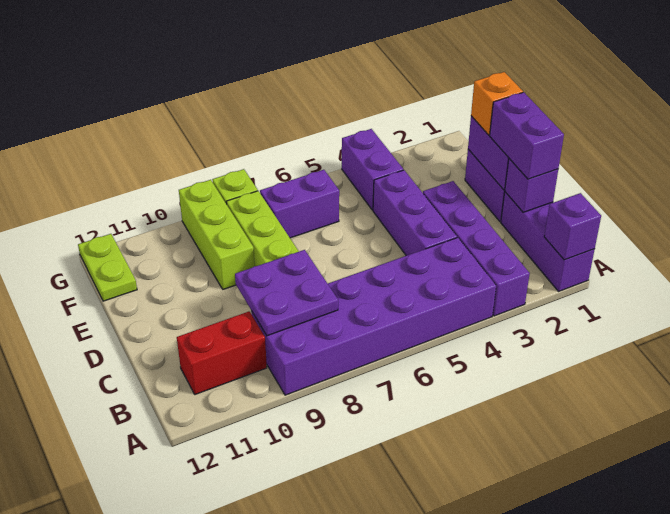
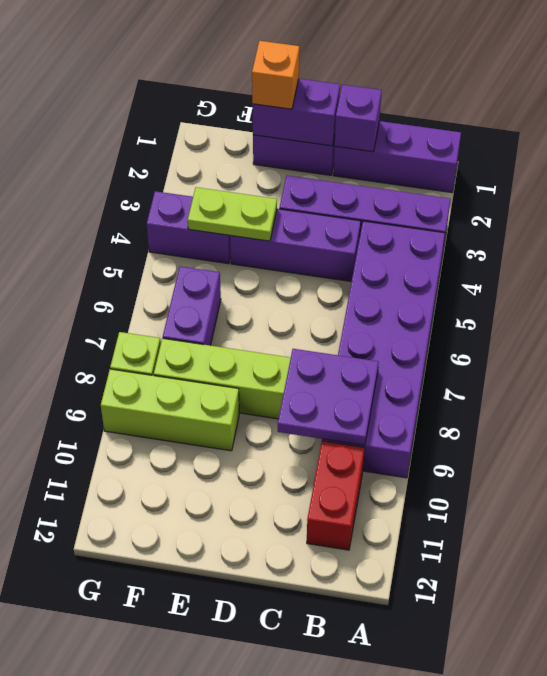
purple brick A1 level 2 -> none
purple brick C1:D1 level 3 -> none
lime plate F12:G12 level 1 -> lime plate E4:F4 level 2

